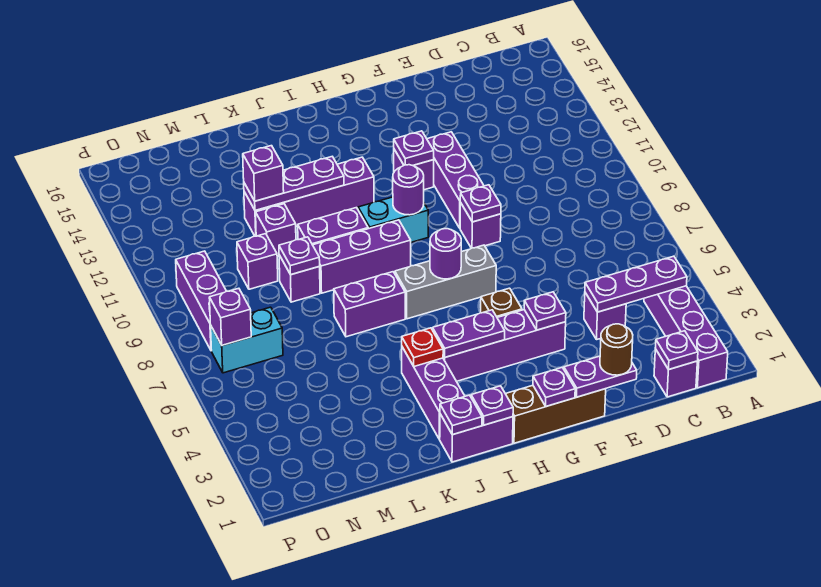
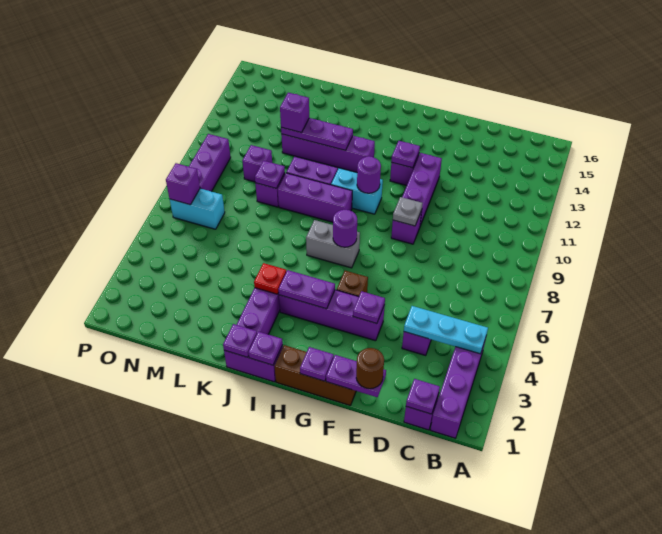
purple plate B4:D4 level 2 -> cyan plate B4:D4 level 2
purple plate F9 level 2 -> grey plate F9 level 2
grey brick G7:I7 level 1 -> grey brick H7:I7 level 1
purple brick J7:K7 level 1 -> none
purple brick L11 level 1 -> none

